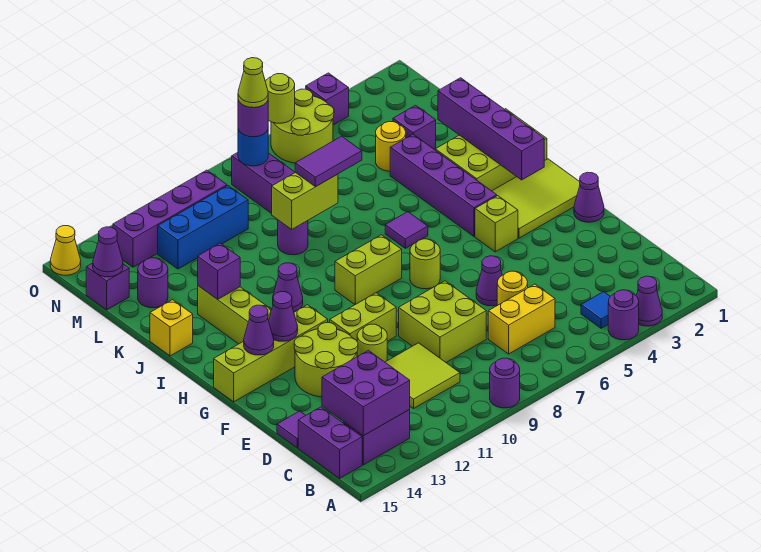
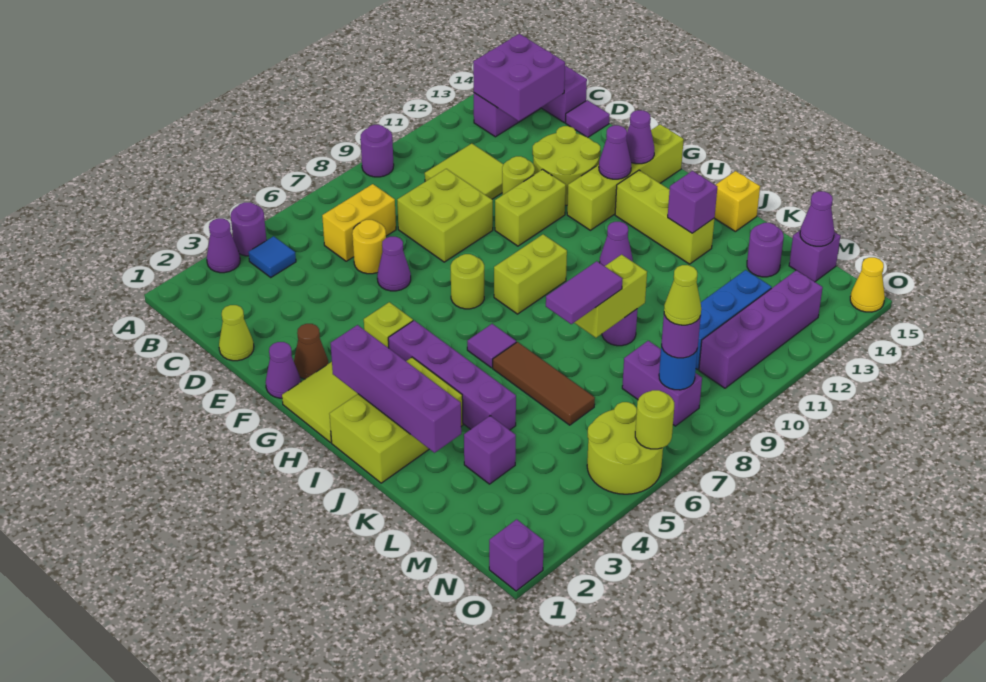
none -> lime cone D1 level 1
none -> brown cone F2 level 1
none -> brown tile J6:L6 level 1
yellow round brick L4 level 1 -> none
purple brick O4 level 1 -> purple brick O1 level 1

